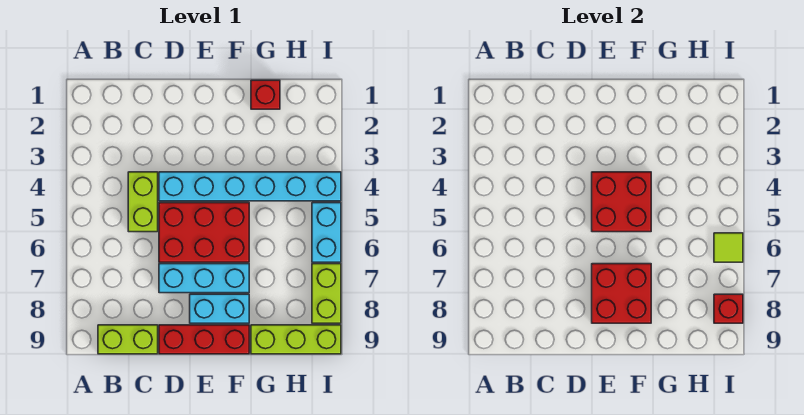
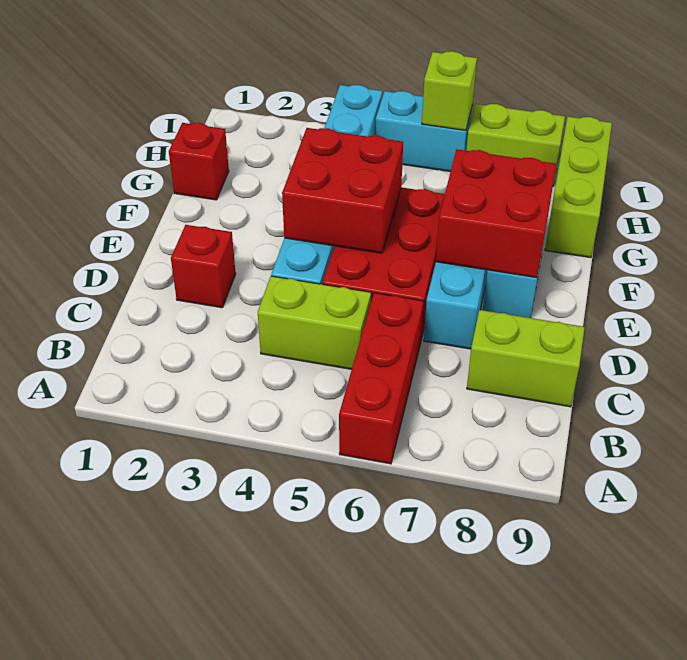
lime brick B9:C9 level 1 -> lime brick C8:C9 level 1
red brick D9:F9 level 1 -> red brick A6:C6 level 1
lime tile I6 level 2 -> lime brick I6 level 2
red brick I8 level 2 -> red brick D2 level 1

